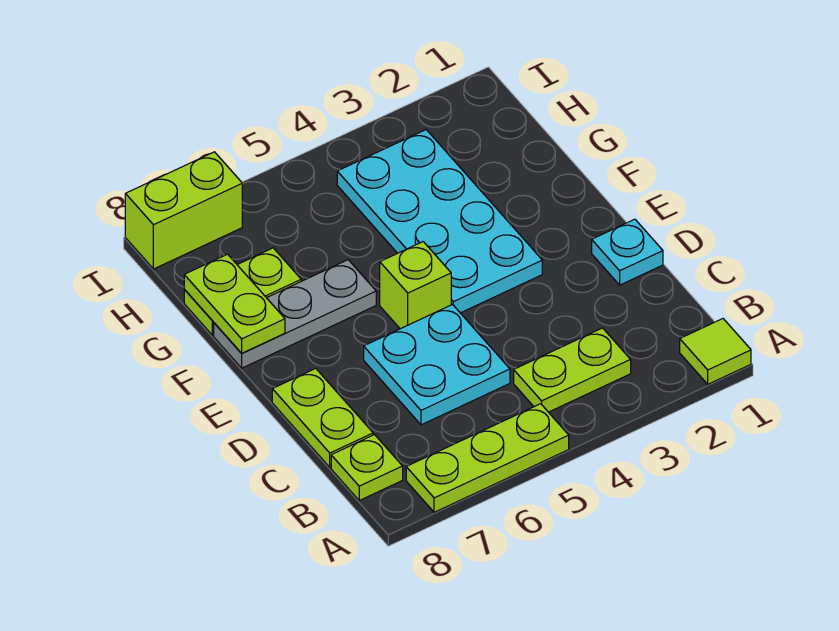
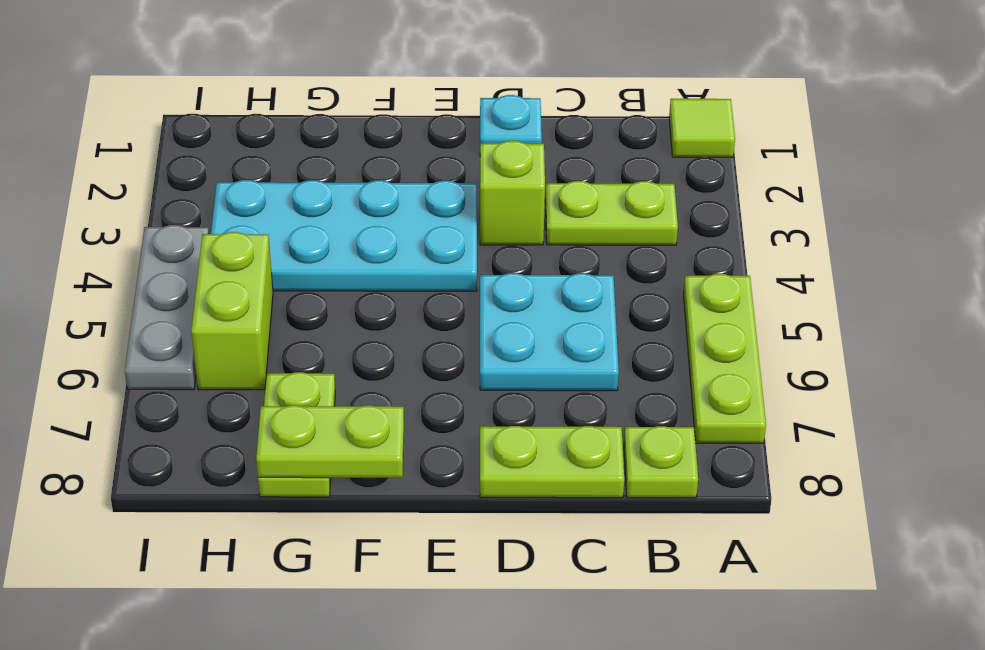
lime plate B3:B4 level 1 -> lime plate B3:C3 level 1
lime brick E5 level 1 -> lime brick D3 level 1
grey plate F6:F8 level 1 -> grey plate I4:I6 level 1
lime brick I7:I8 level 1 -> lime brick H5:H6 level 1

